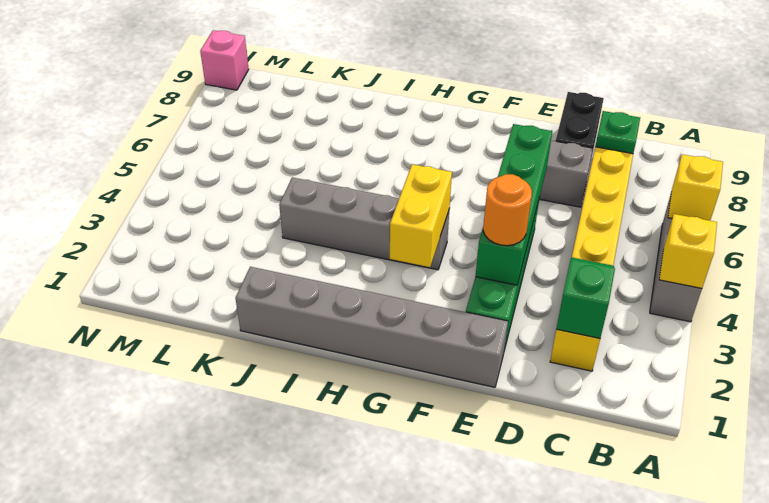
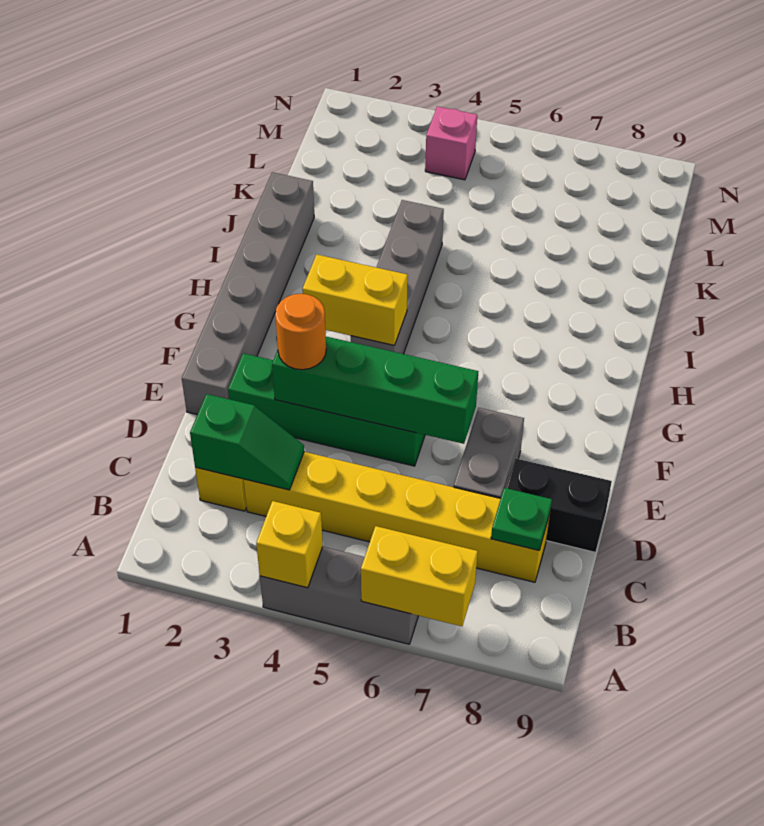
yellow brick A6 level 2 -> yellow brick A6:A7 level 2
pink brick N9 level 1 -> pink brick M4 level 1

